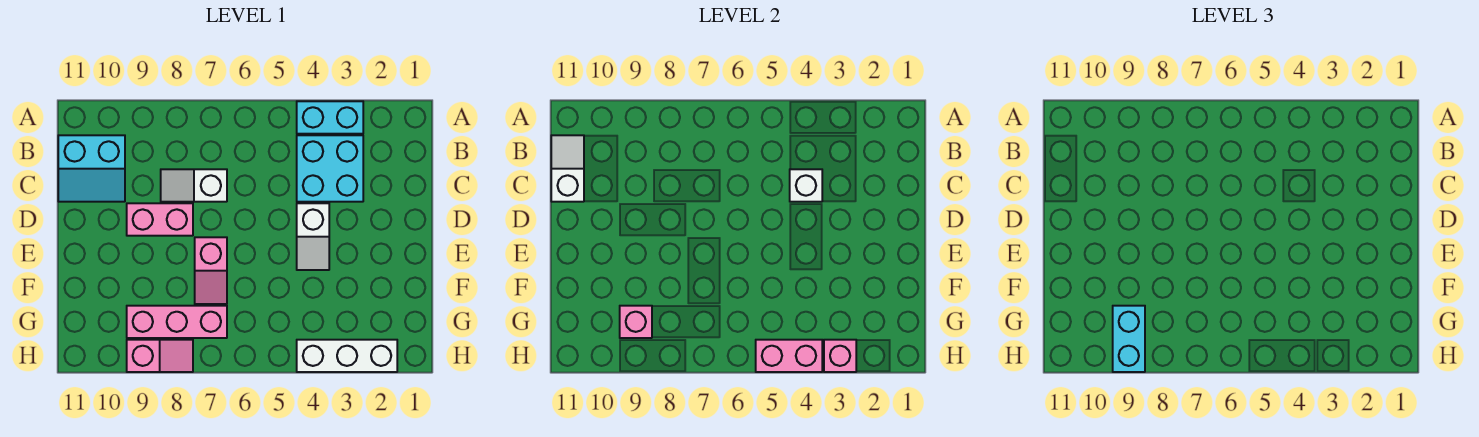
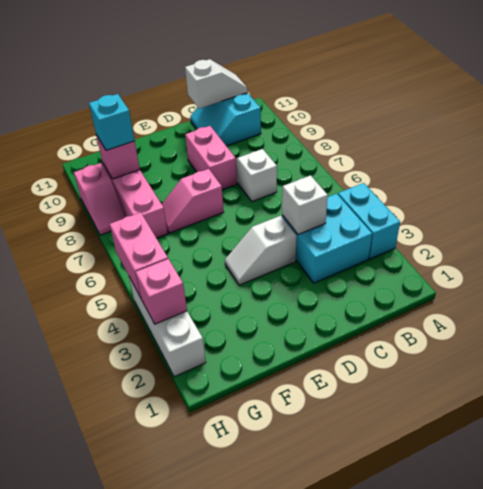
cyan brick G9:H9 level 3 -> cyan brick G9 level 3

